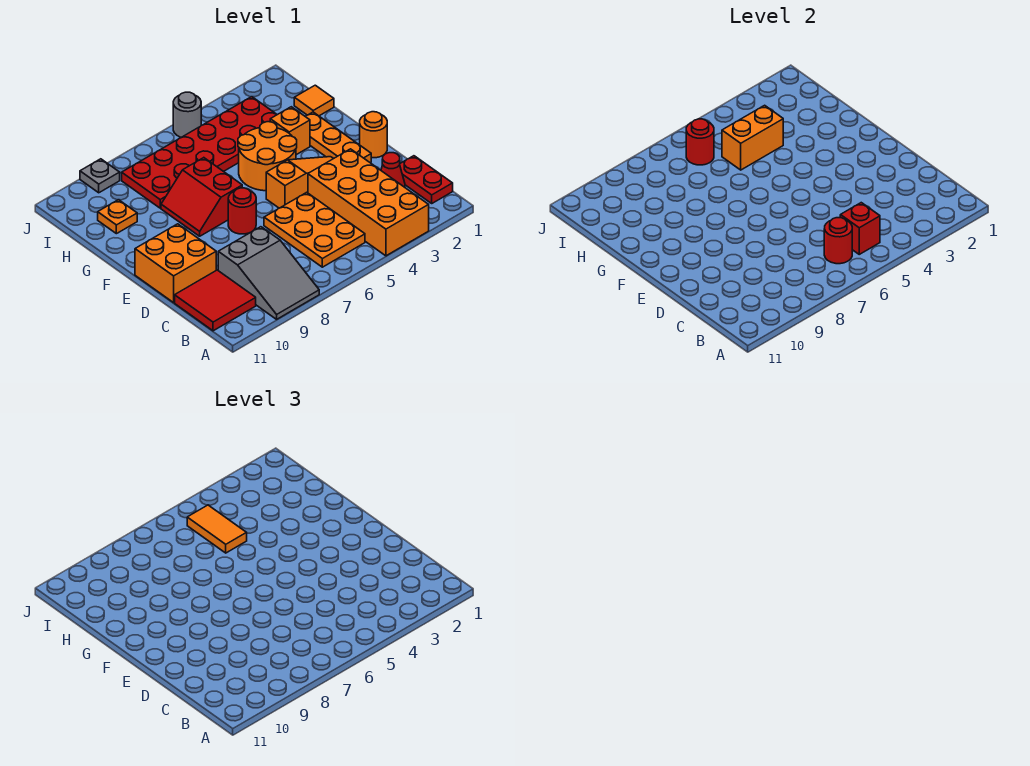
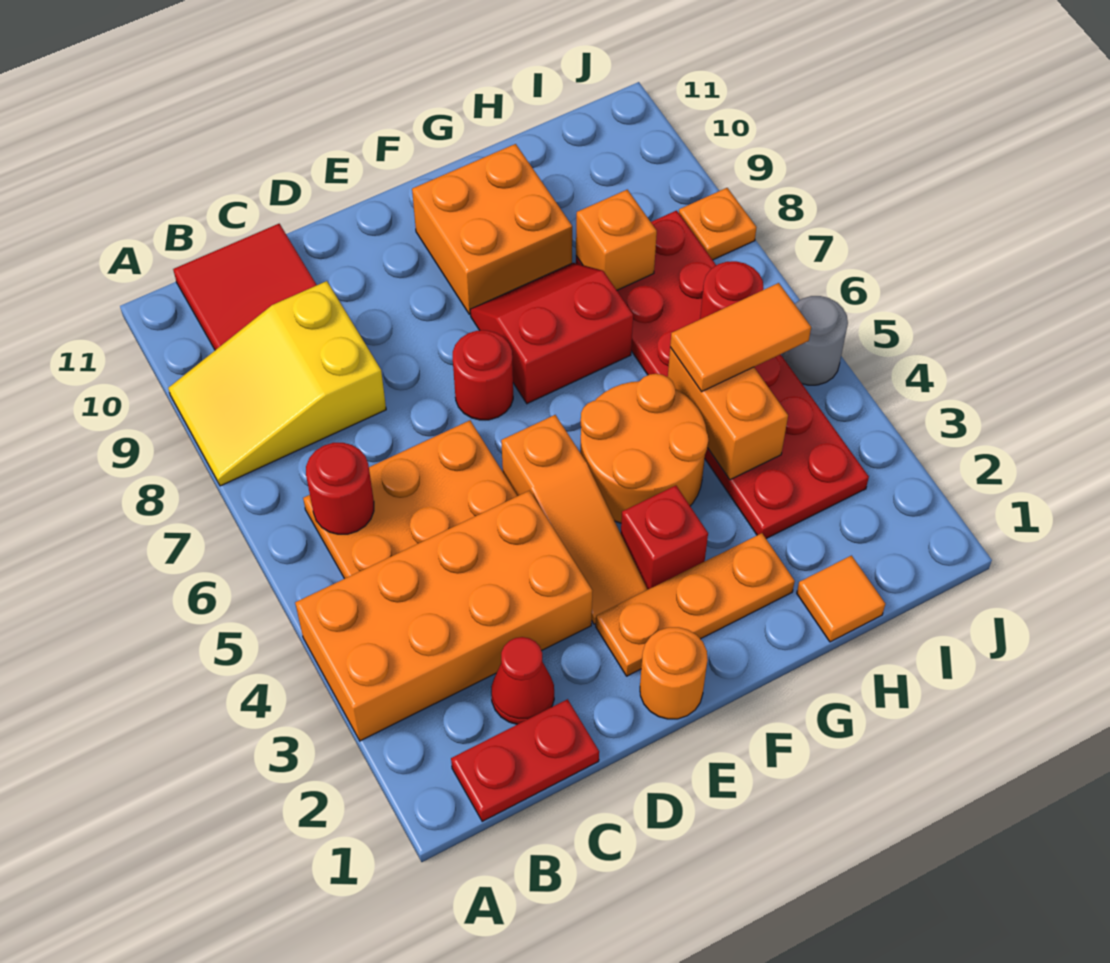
grey slope A8:C9 level 1 top C -> yellow slope A8:C9 level 1 top C
red brick B5 level 2 -> red brick F3 level 1
orange brick D10:E11 level 1 -> orange brick F9:G10 level 1
orange brick G3 level 1 -> orange brick H8 level 2
orange plate H10 level 1 -> orange plate J8 level 1
grey plate J9 level 1 -> none

